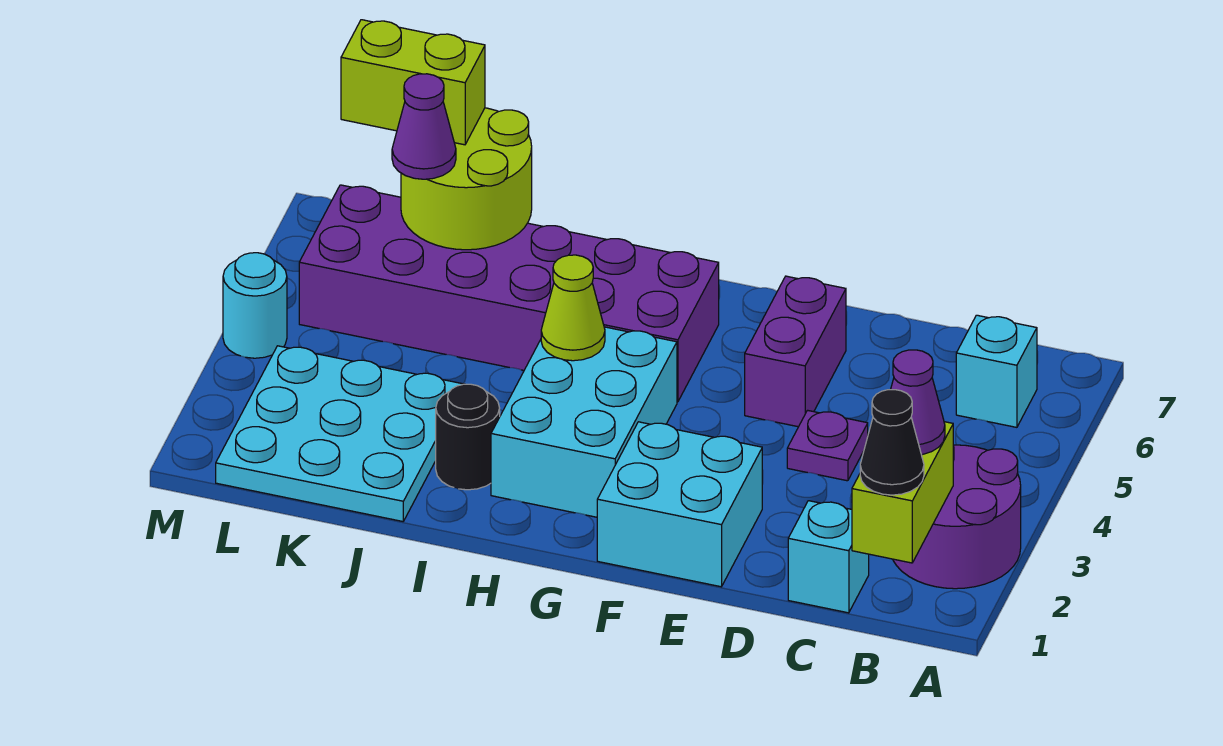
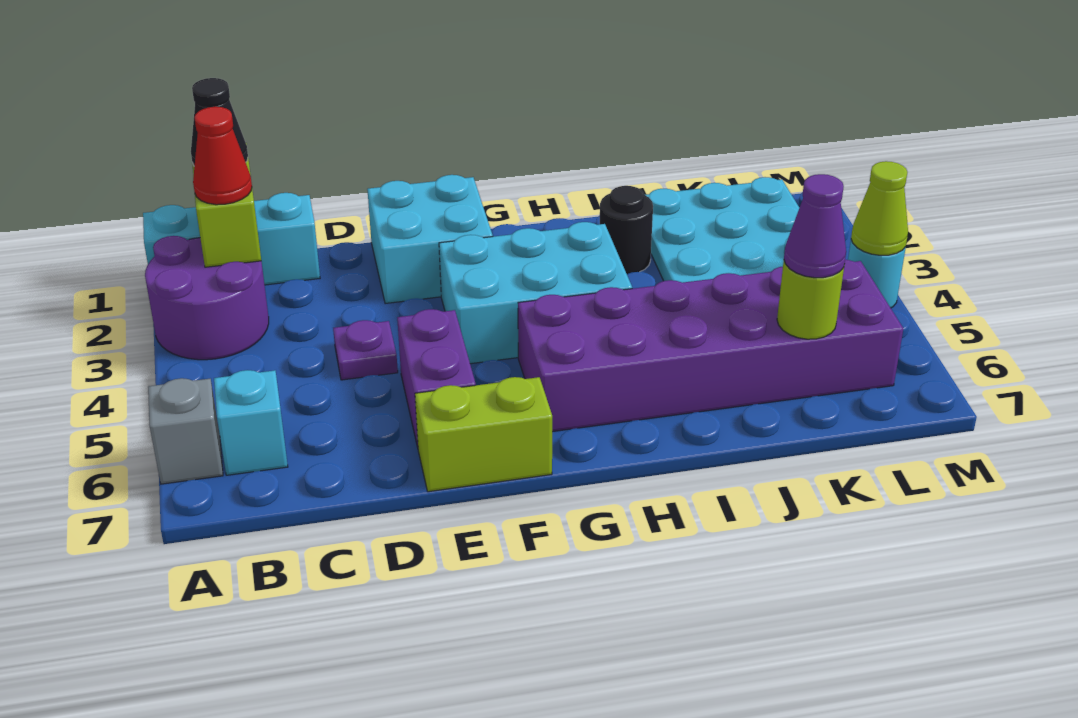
none -> grey brick A6 level 1
purple cone B2 level 3 -> red cone B2 level 3
cyan brick C1 level 1 -> cyan brick A1:C1 level 1
cyan brick G2:H4 level 1 -> cyan brick F3:H4 level 1
lime cone H4 level 2 -> lime cone M4 level 2
lime round brick J6:K7 level 2 -> lime round brick K6 level 2
lime brick K7:L7 level 3 -> lime brick E7:F7 level 1

